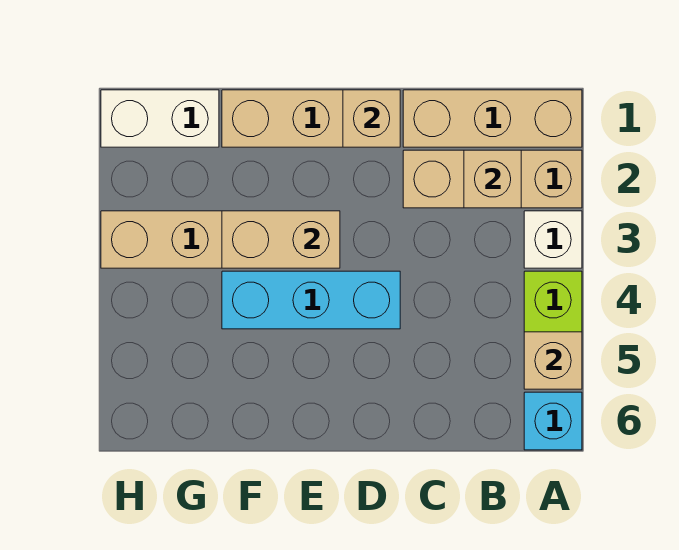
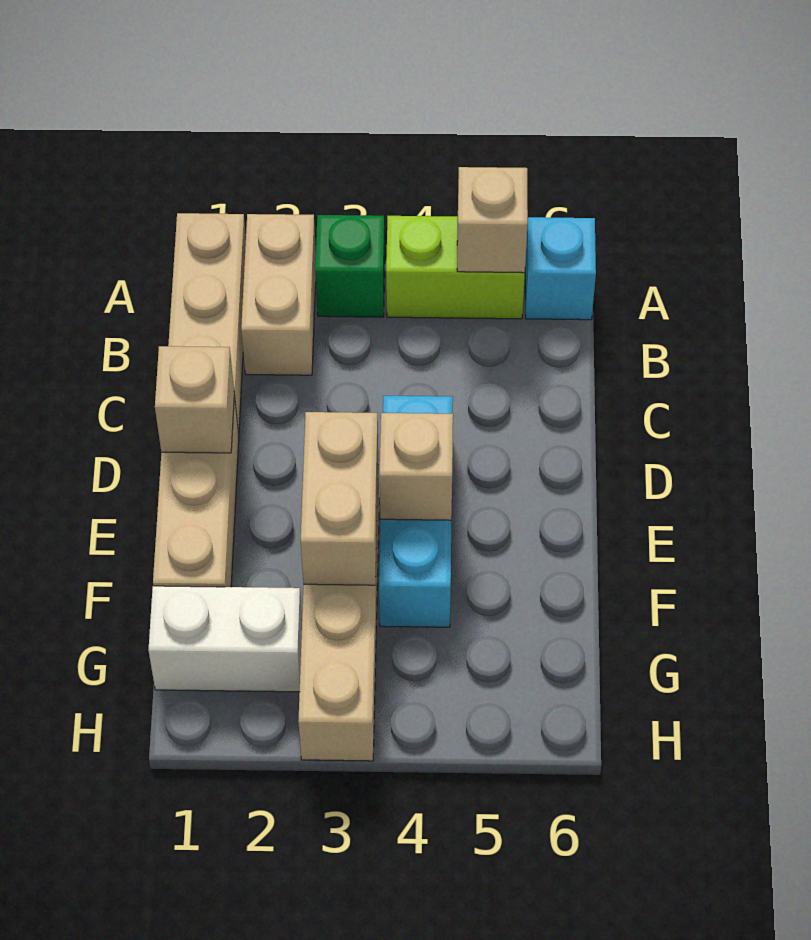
tan brick A2:C2 level 1 -> tan brick A2:B2 level 1
white brick A3 level 1 -> green brick A3 level 1
tan brick B2 level 2 -> tan brick E4 level 2
white brick G1:H1 level 1 -> white brick G1:G2 level 1

